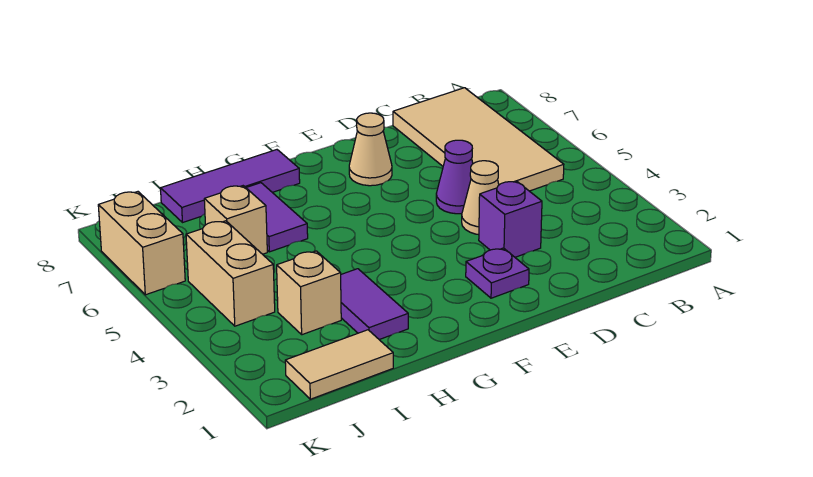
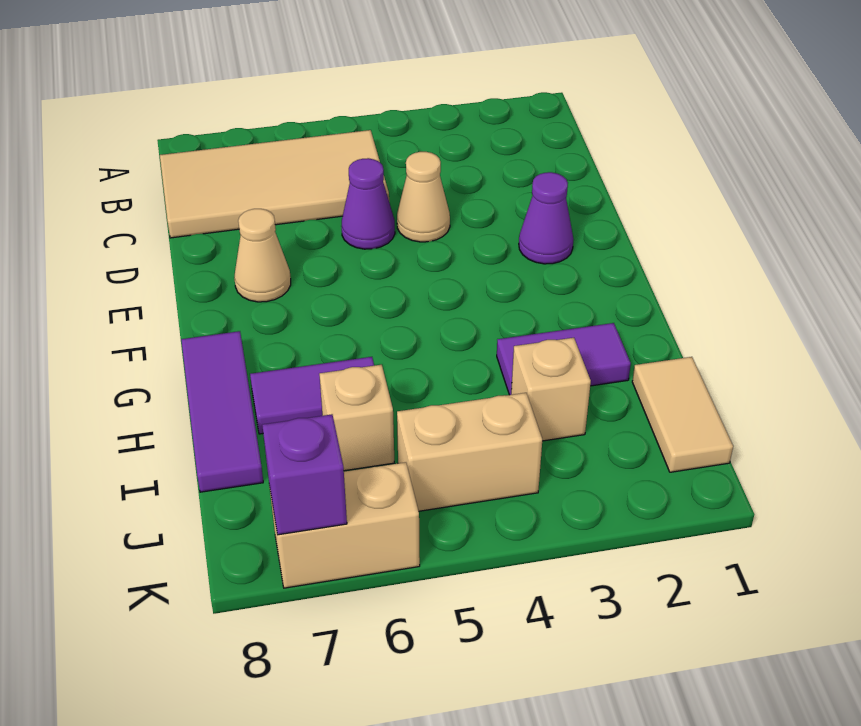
purple brick D3 level 1 -> purple brick K7 level 2
purple plate E2 level 1 -> purple cone E2 level 1

